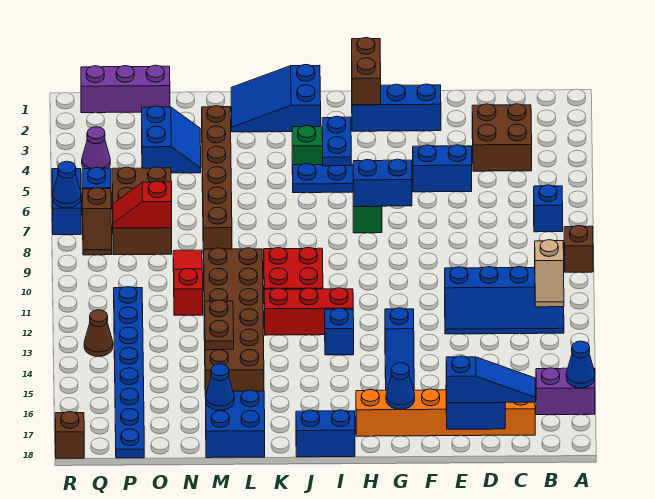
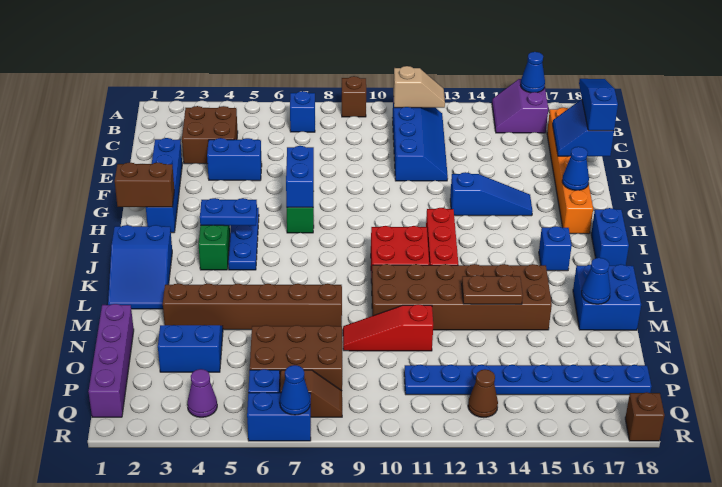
blue brick E5:F5 level 1 -> blue brick E4:E5 level 1
blue brick F2:H2 level 1 -> blue brick E2:H2 level 1
blue brick I13 level 1 -> blue brick J16 level 1
purple brick O1:Q1 level 1 -> purple brick N1:Q1 level 1
red slope O8:P8 level 2 top O -> none

